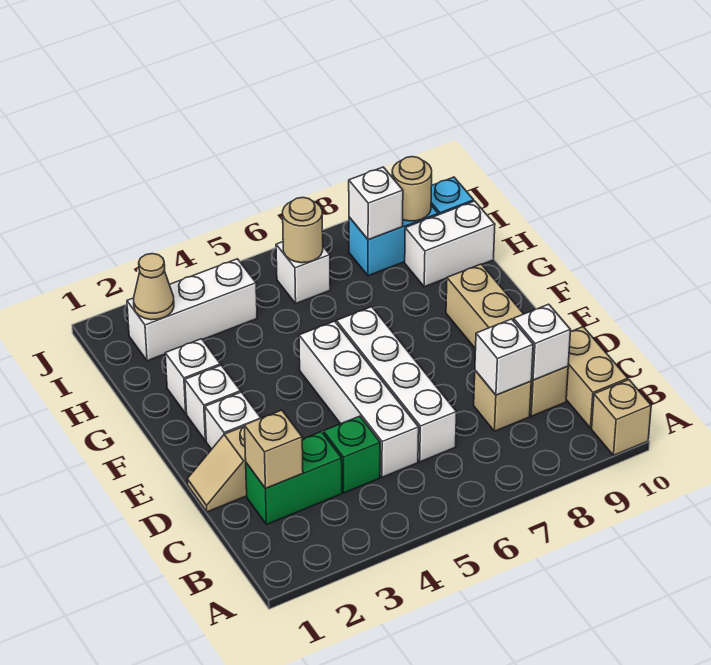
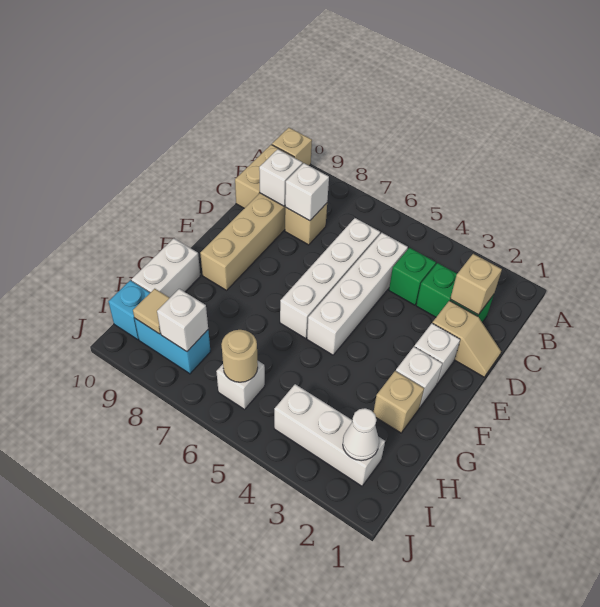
white brick G2 level 1 -> tan brick G2 level 1
white brick H9:H10 level 1 -> white brick G10:H10 level 1
tan cone I2 level 2 -> white cone I2 level 2
tan round brick I9 level 2 -> tan tile I9 level 2

